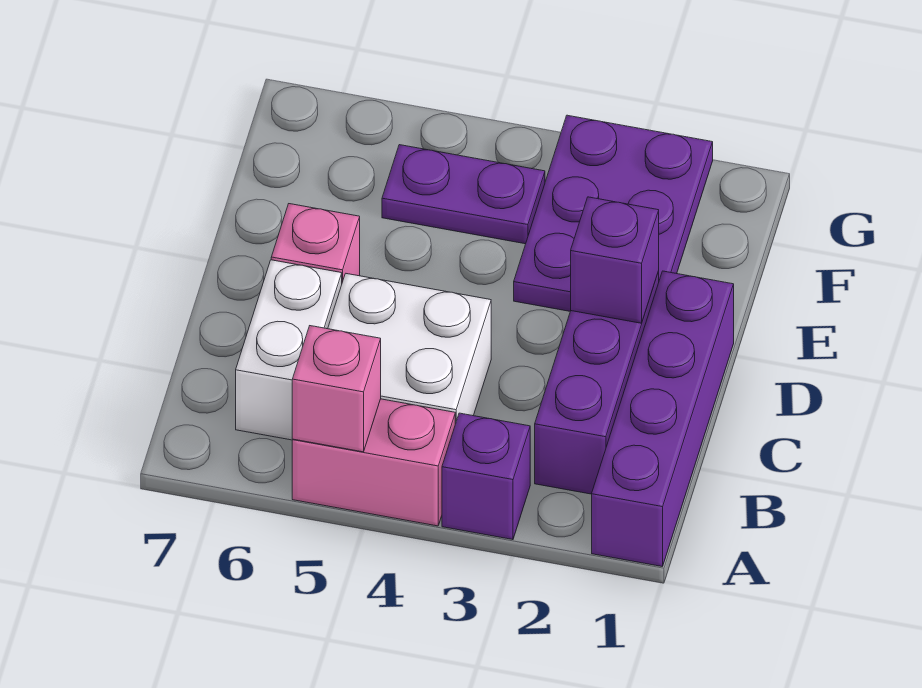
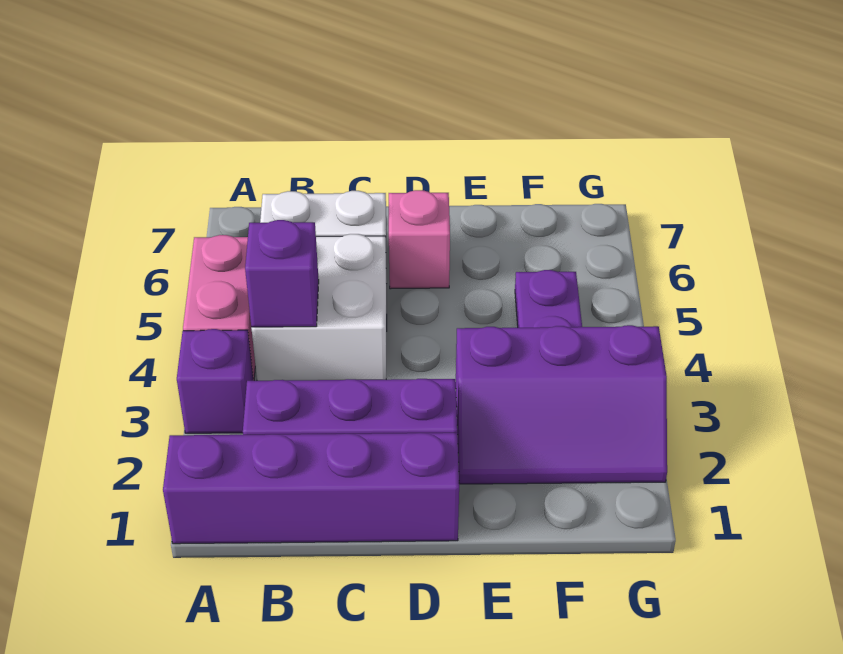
pink brick A5 level 2 -> none
purple brick D2 level 2 -> purple brick B4 level 2
purple plate E2:G3 level 1 -> purple slope E2:G3 level 1 top 3

